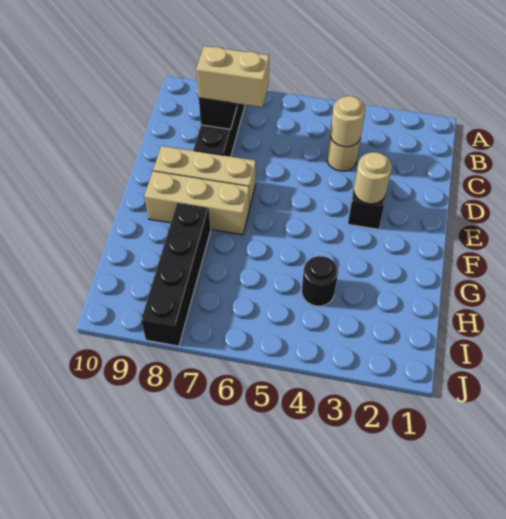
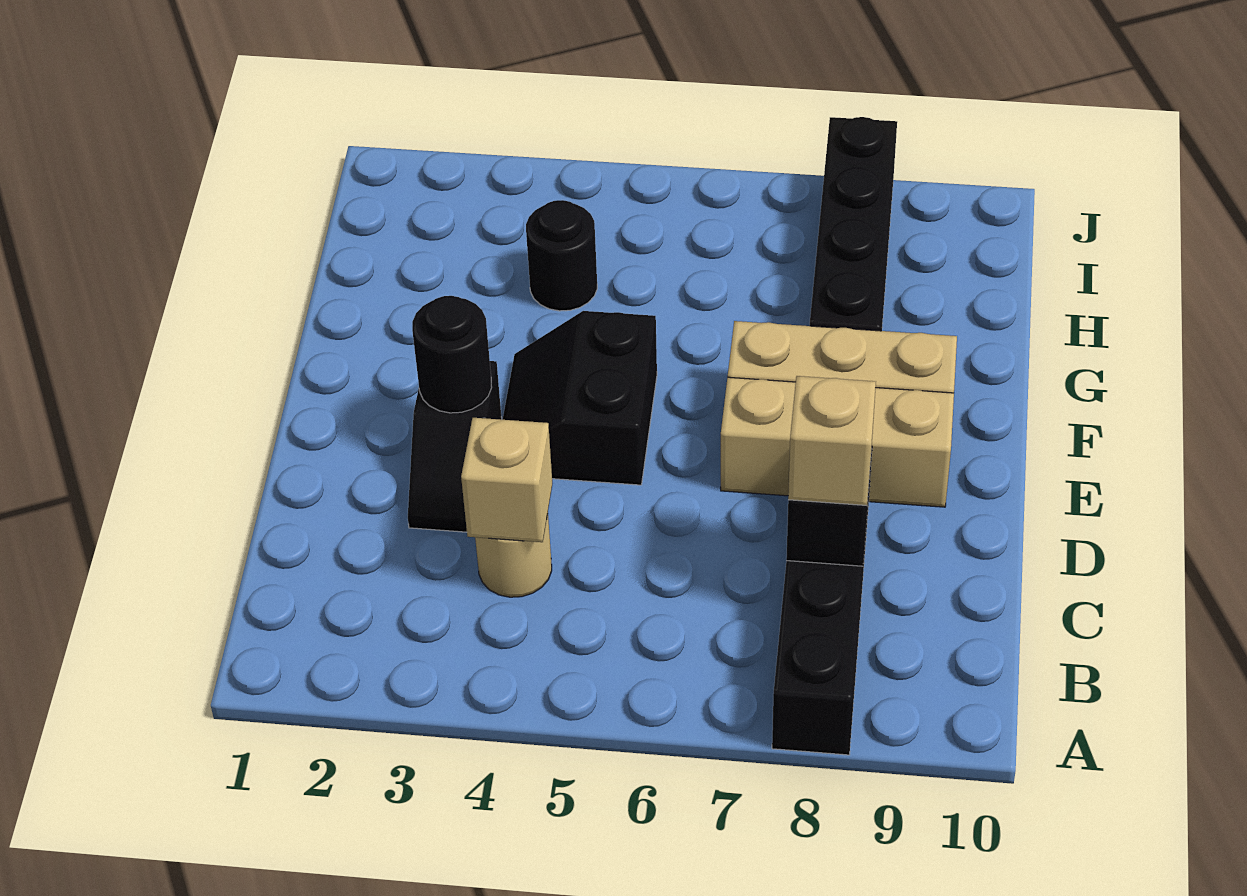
tan round brick C4 level 2 -> tan brick C4 level 2
tan brick C7:C8 level 3 -> tan brick C8 level 3
tan round brick E3 level 2 -> black round brick E3 level 2
none -> black slope E4:F5 level 1 top 5

